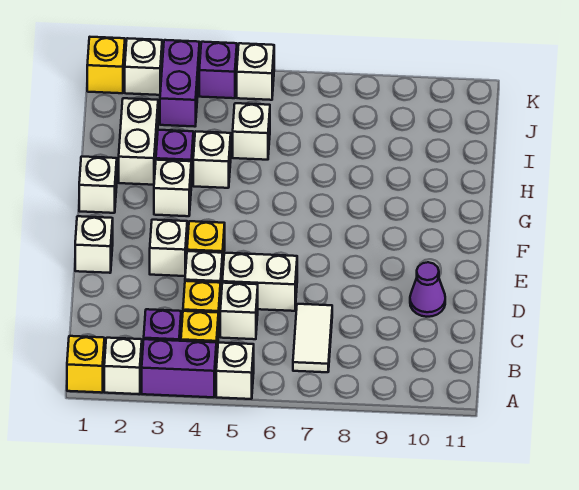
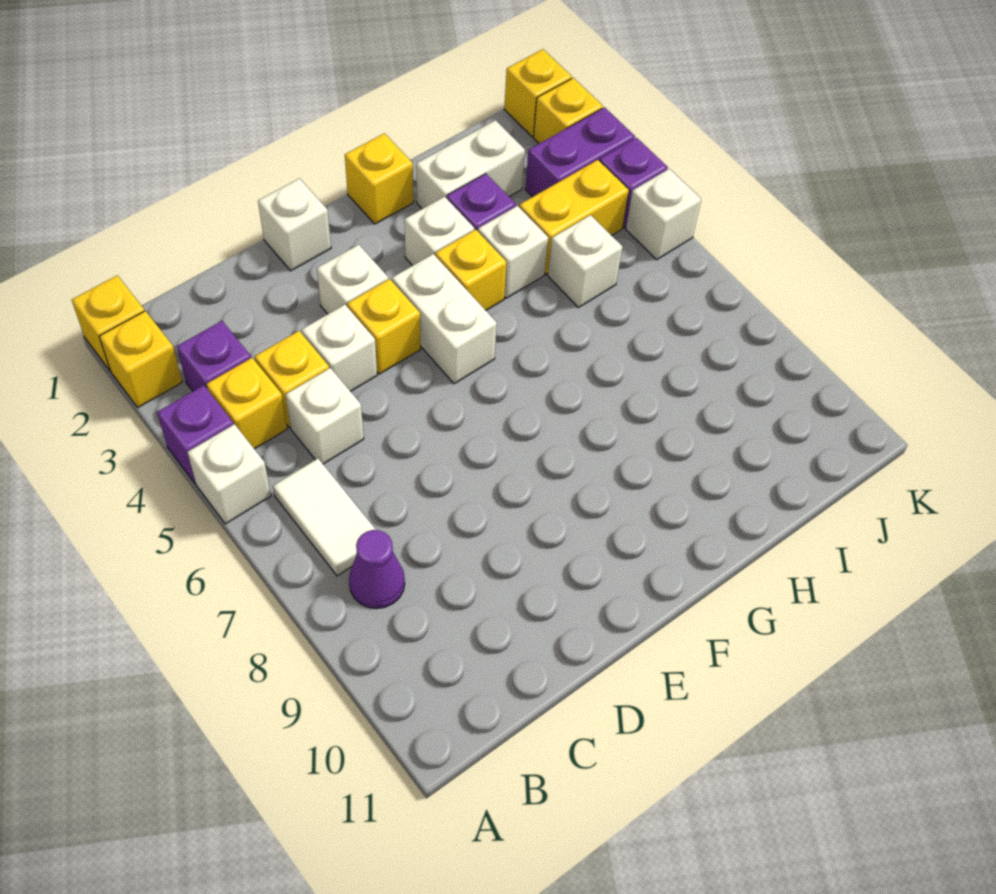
white brick A2 level 1 -> yellow brick A2 level 1
purple brick A3:A4 level 1 -> purple brick A4 level 1
white tile B7:C7 level 1 -> white tile B6:B7 level 1
white brick D5:D6 level 1 -> white brick F4:F5 level 1
purple cone D10 level 1 -> purple cone B8 level 1
white brick G1 level 1 -> yellow brick G1 level 1
none -> yellow brick G4 level 1
none -> yellow brick I4:J4 level 1
white brick K2 level 1 -> yellow brick K2 level 1

